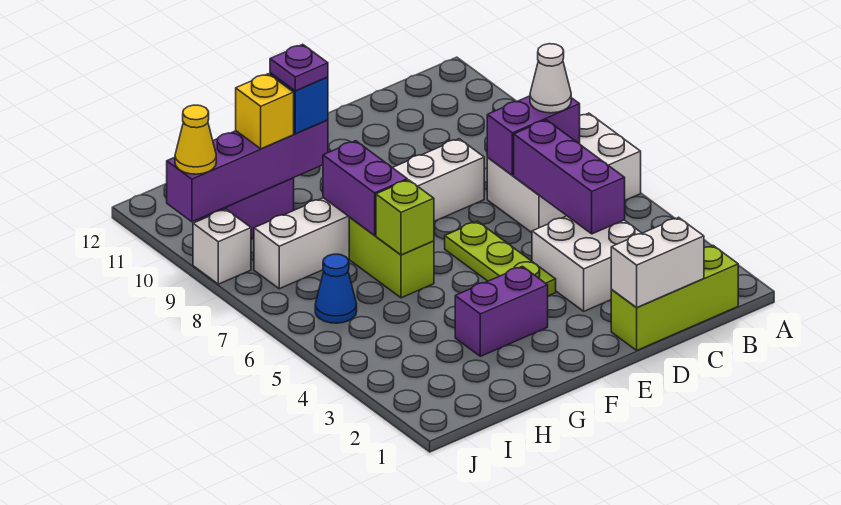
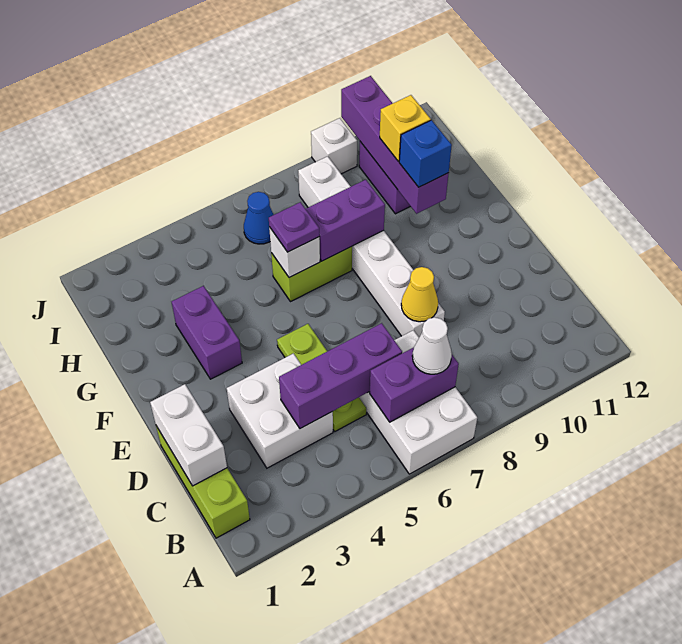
purple brick B7:C7 level 2 -> purple brick B6:B7 level 2
lime plate E4:E6 level 1 -> lime plate C5:E5 level 1
lime brick G6 level 2 -> white brick G6 level 2
purple plate G10 level 4 -> purple plate G6 level 3
yellow cone J10 level 3 -> yellow cone D8 level 2

